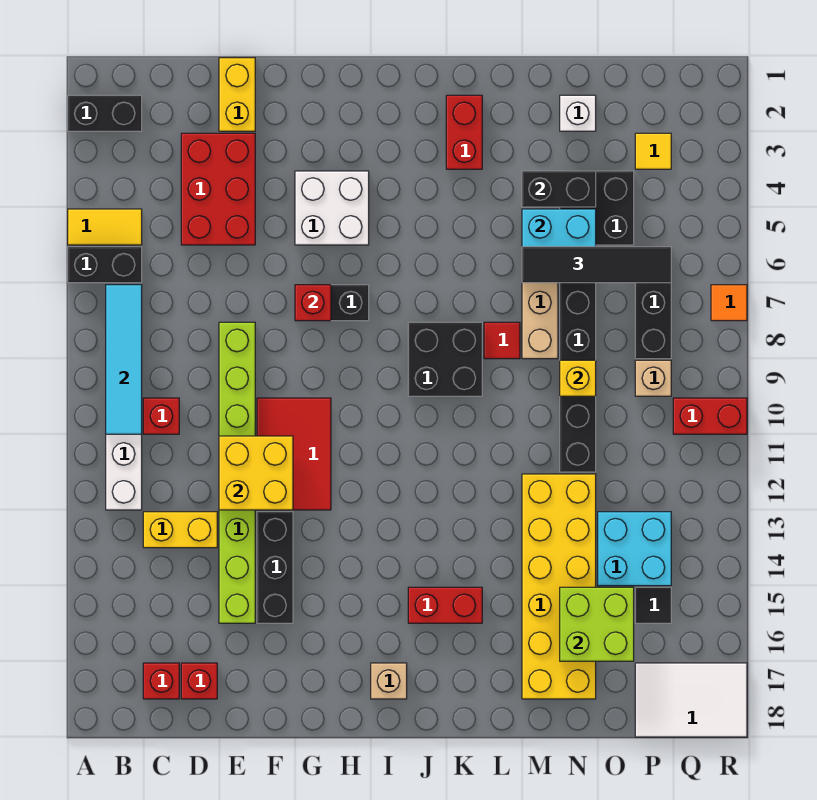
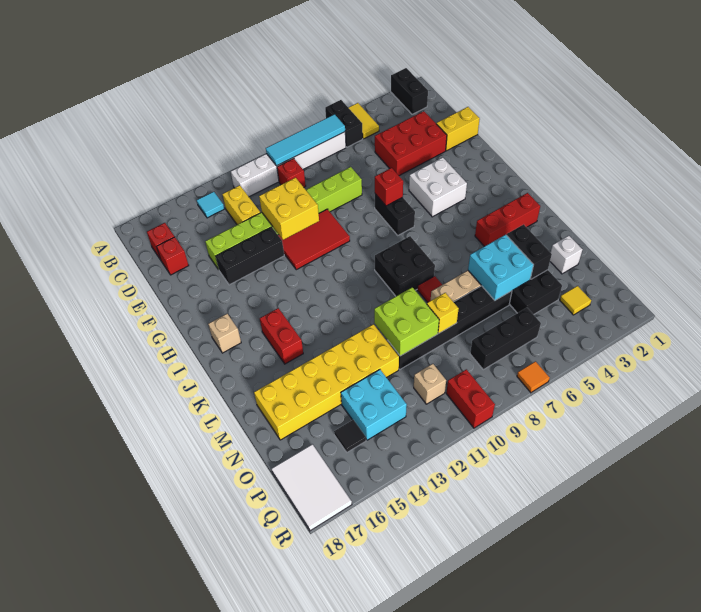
none -> cyan tile B14 level 1
red brick K2:K3 level 1 -> red brick K2:K4 level 1
black tile M6:P6 level 3 -> none
lime brick N15:O16 level 2 -> lime brick M10:N11 level 2
tan brick P9 level 1 -> tan brick P11 level 1

